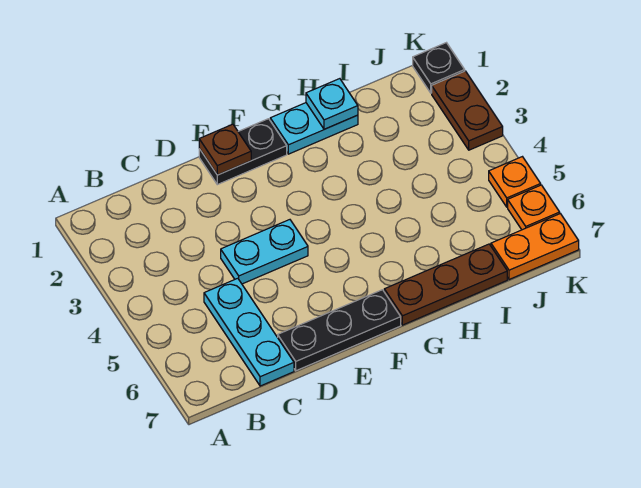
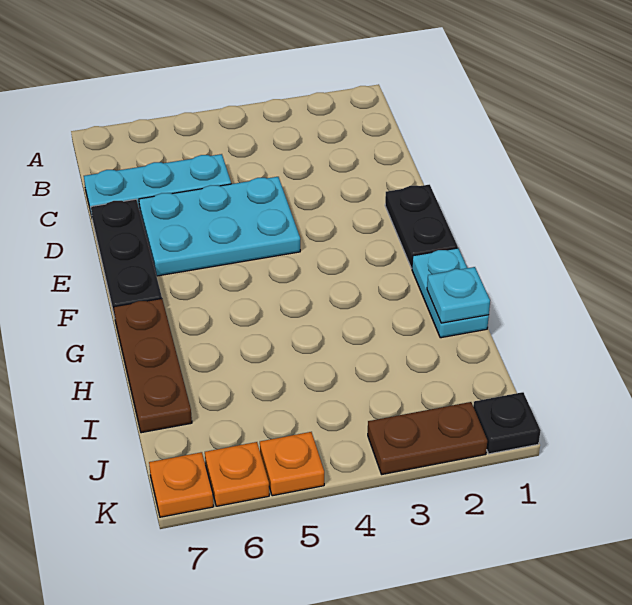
cyan plate D4:E4 level 1 -> cyan plate D4:E6 level 1
brown plate E1 level 2 -> none
orange plate J7:K7 level 1 -> orange plate K7 level 1

